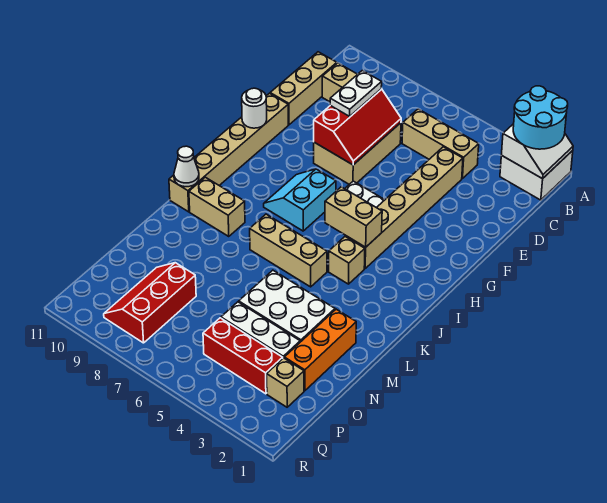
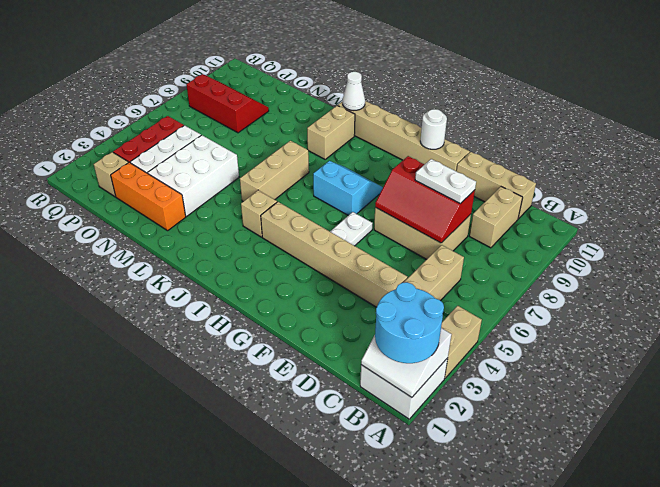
tan brick I4:I5 level 2 -> tan brick A3:A4 level 1

